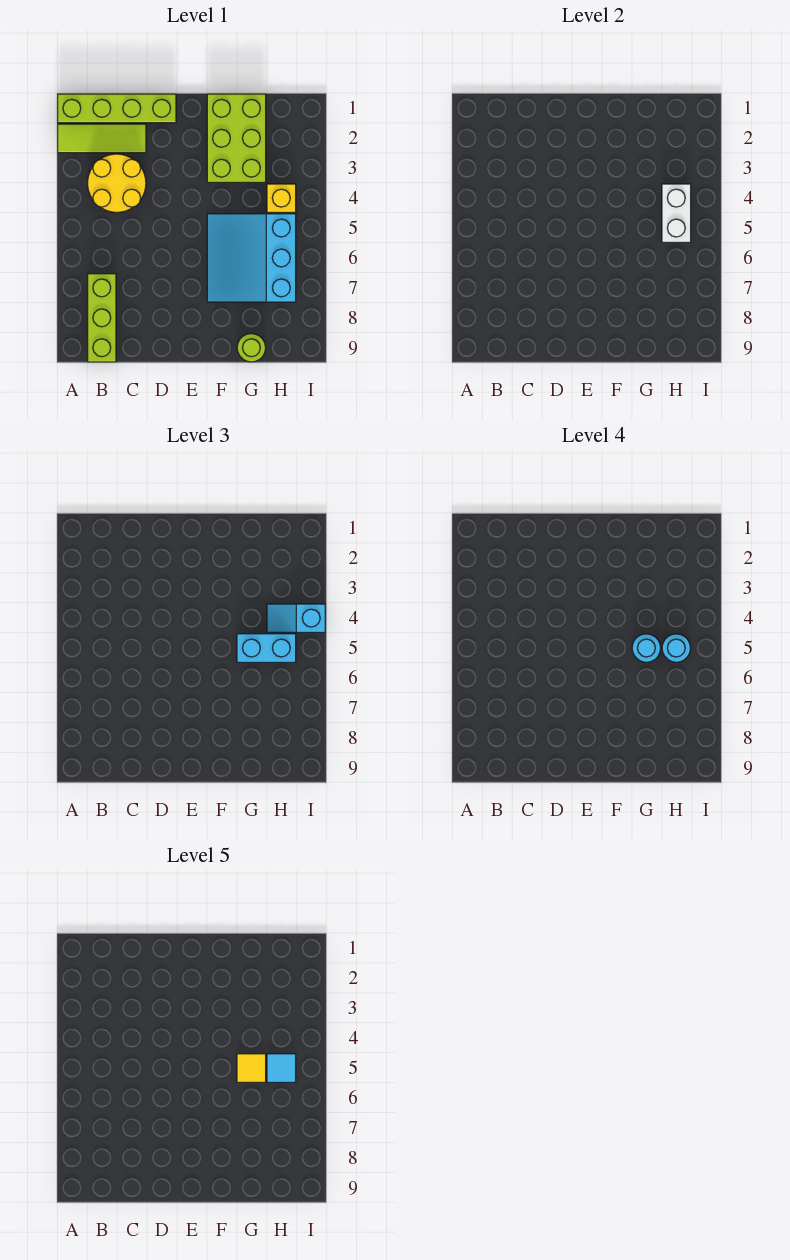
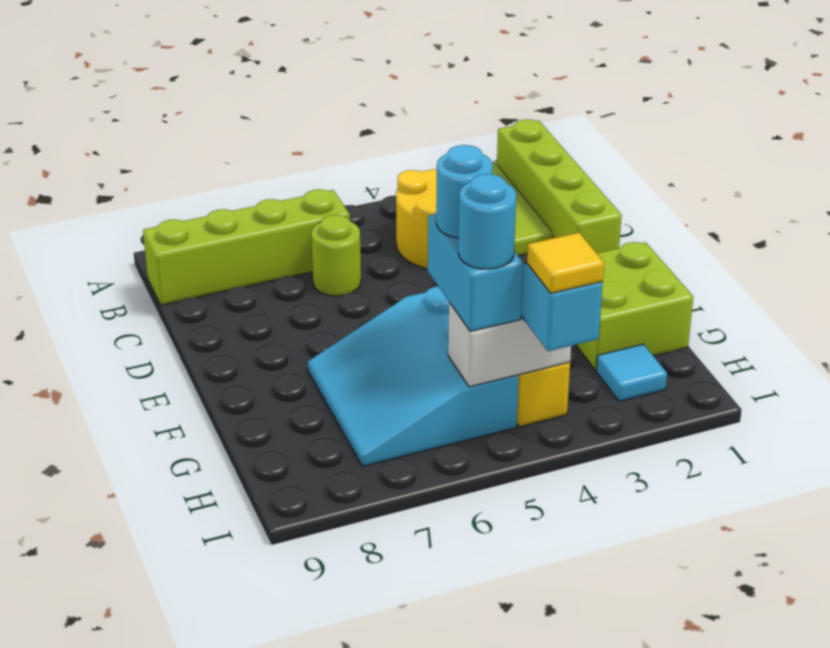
lime brick B7:B9 level 1 -> lime brick B6:B9 level 1
lime brick F1:G3 level 1 -> lime brick F1:G2 level 1
cyan slope F5:H7 level 1 top H -> cyan slope F5:H7 level 1 top 5
yellow tile G5 level 5 -> yellow tile I4 level 4
lime round brick G9 level 1 -> lime round brick C6 level 1
cyan tile H5 level 5 -> cyan tile H2 level 1

